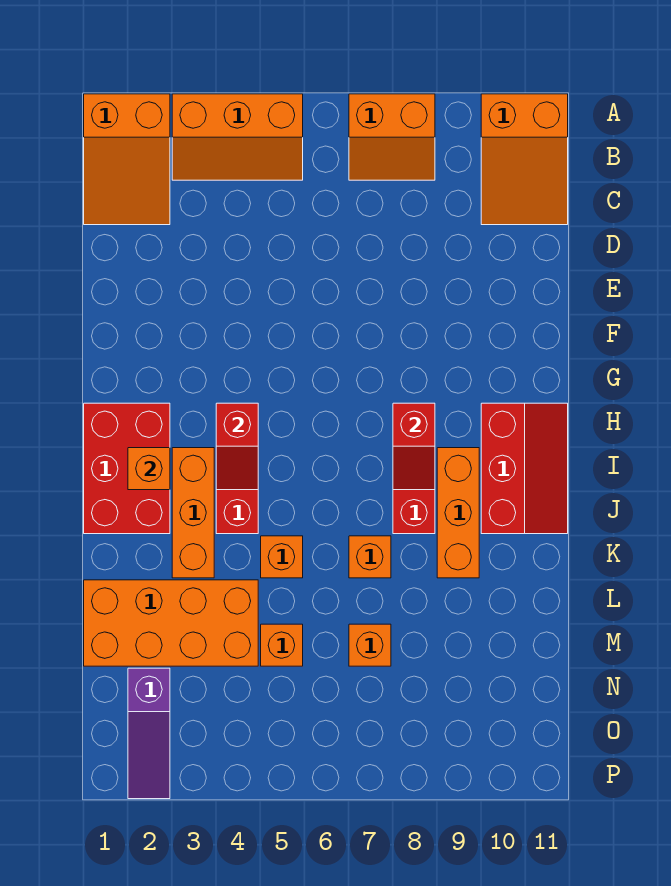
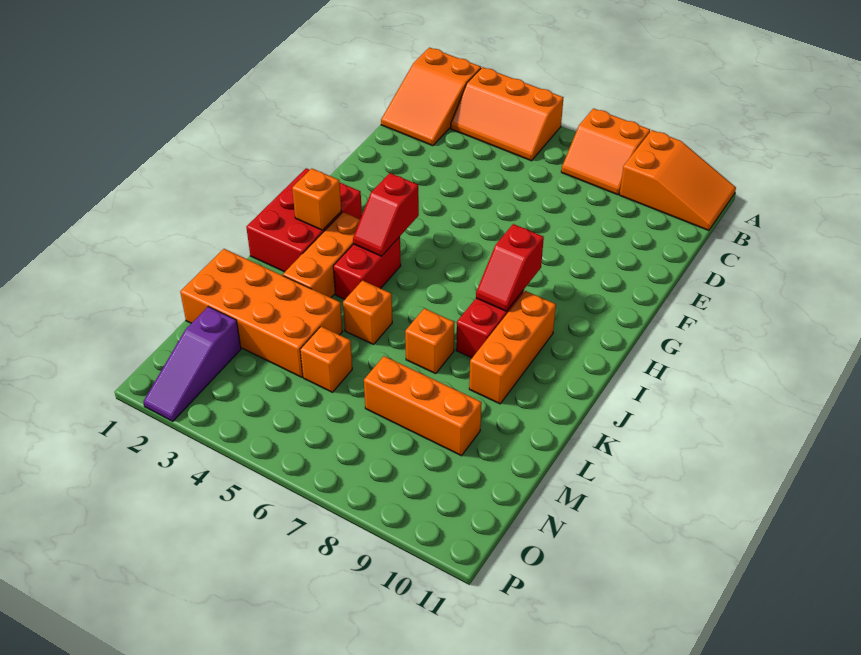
orange slope A10:C11 level 1 top A -> orange slope A9:B11 level 1 top 9
red slope H10:J11 level 1 top 10 -> none
orange brick M7 level 1 -> orange brick M7:M9 level 1

